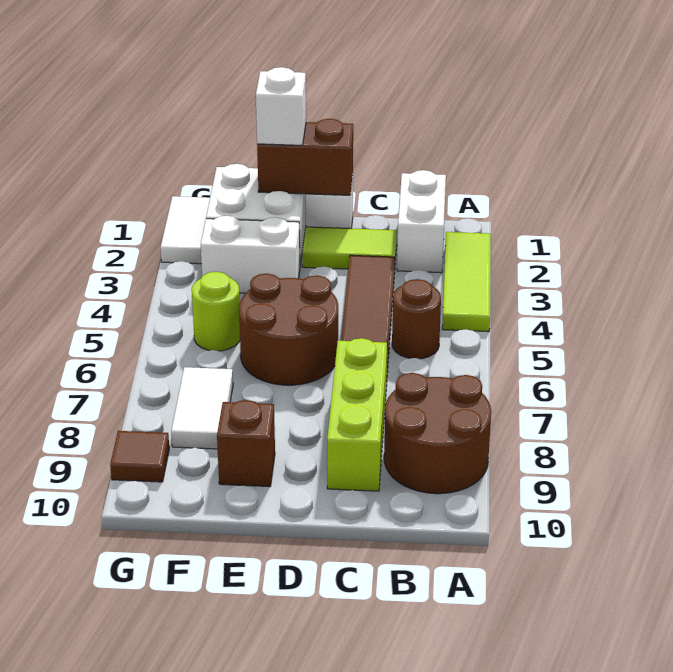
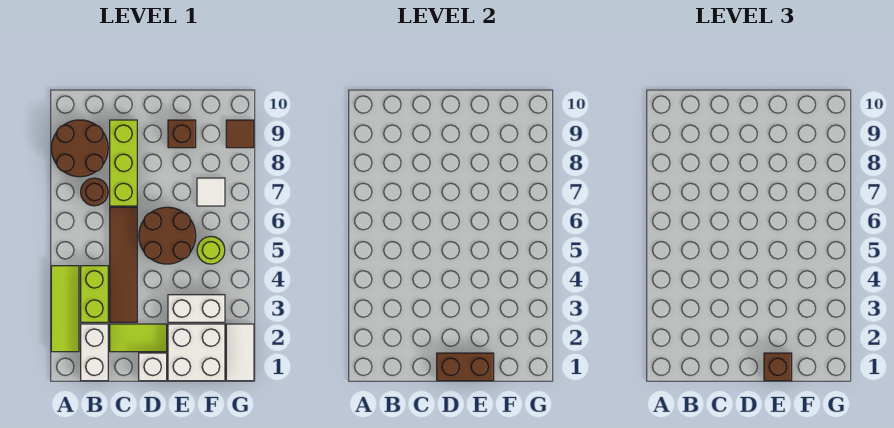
none -> lime brick B3:B4 level 1
brown round brick B5 level 1 -> brown round brick B7 level 1
white brick E1 level 3 -> brown brick E1 level 3
white tile F7:F8 level 1 -> white tile F7 level 1

